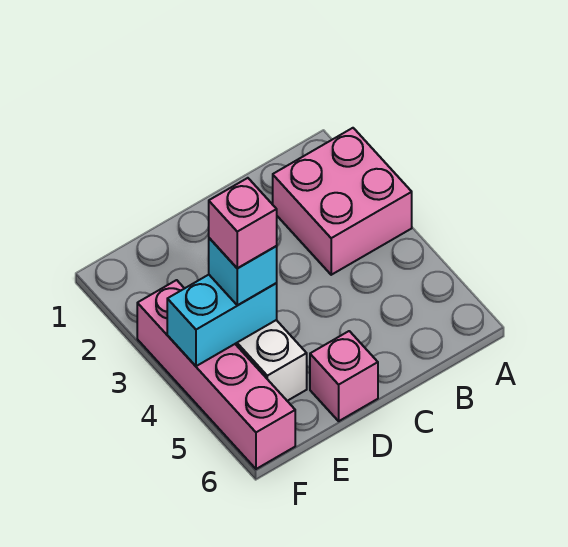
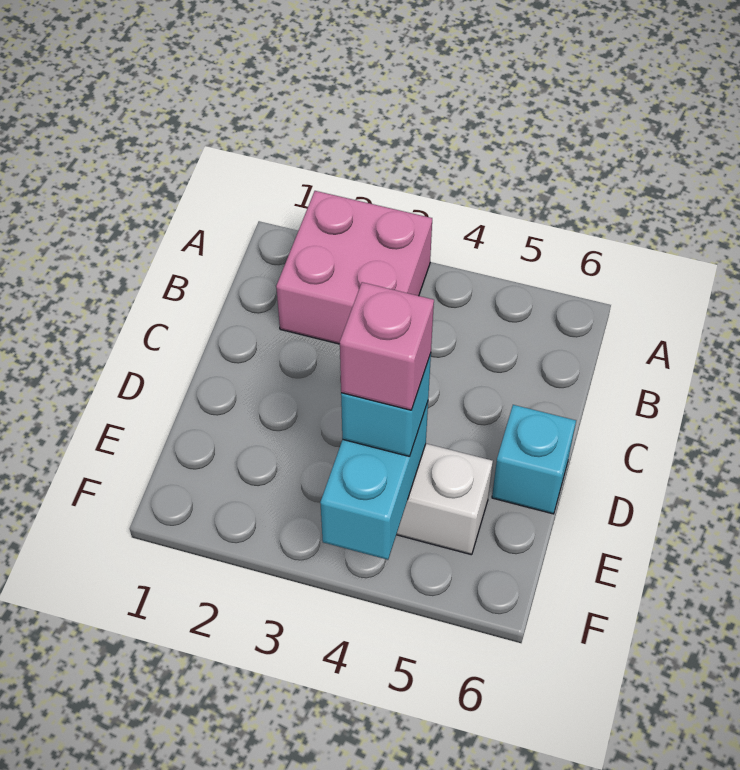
pink brick D6 level 1 -> cyan brick D6 level 1
pink brick F3:F6 level 1 -> none

